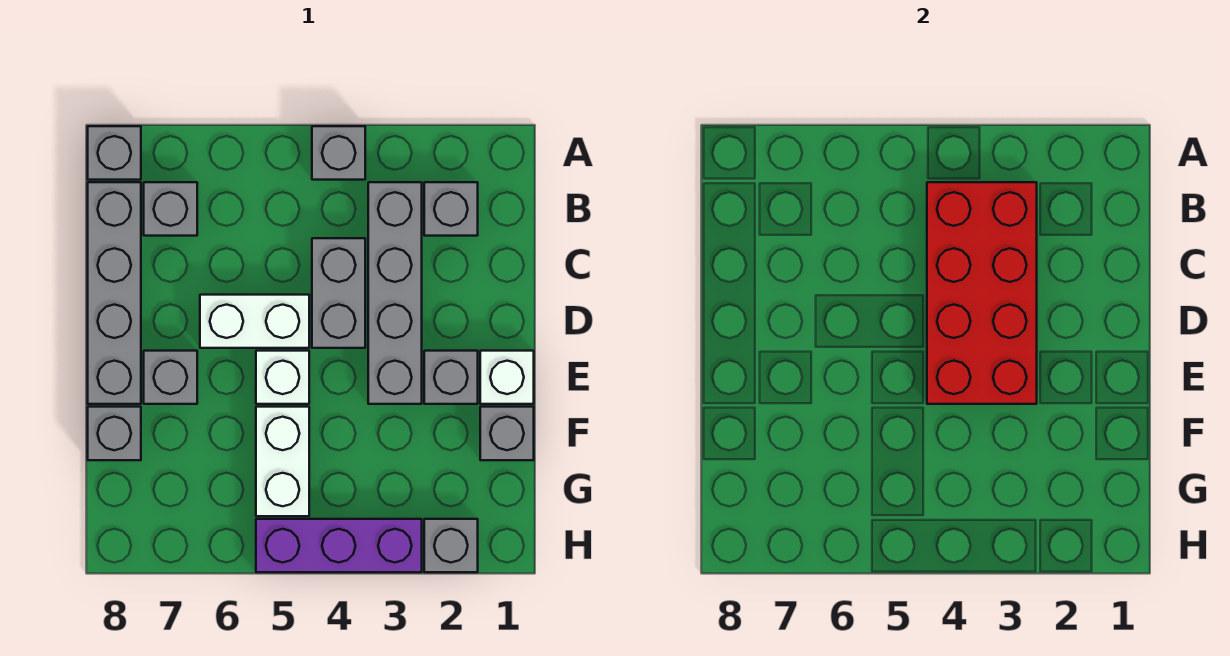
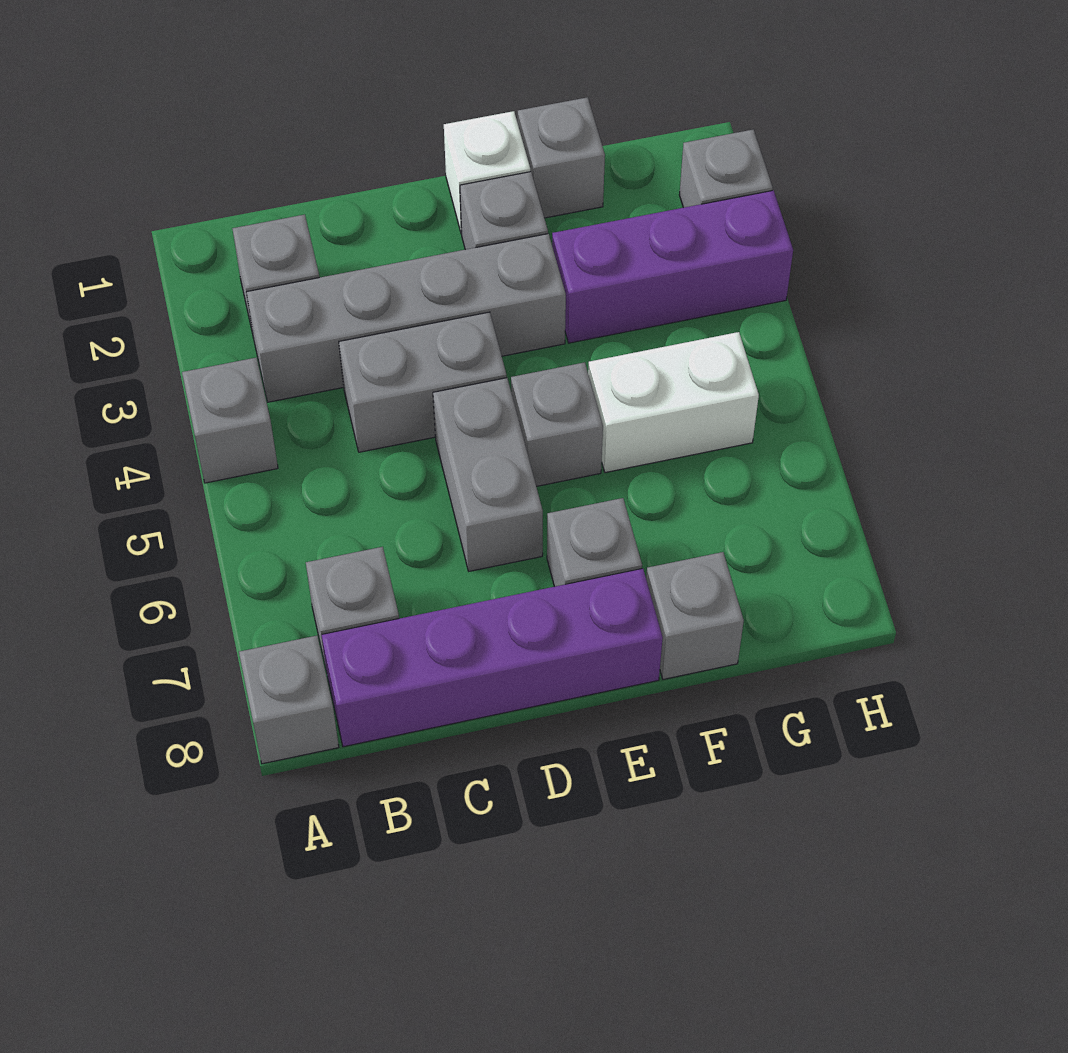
red brick B3:E4 level 2 -> none
grey brick B8:E8 level 1 -> purple brick B8:E8 level 1
white brick D5:D6 level 1 -> grey brick D5:D6 level 1
white brick E5 level 1 -> grey brick E5 level 1
purple brick H3:H5 level 1 -> purple brick F3:H3 level 1

